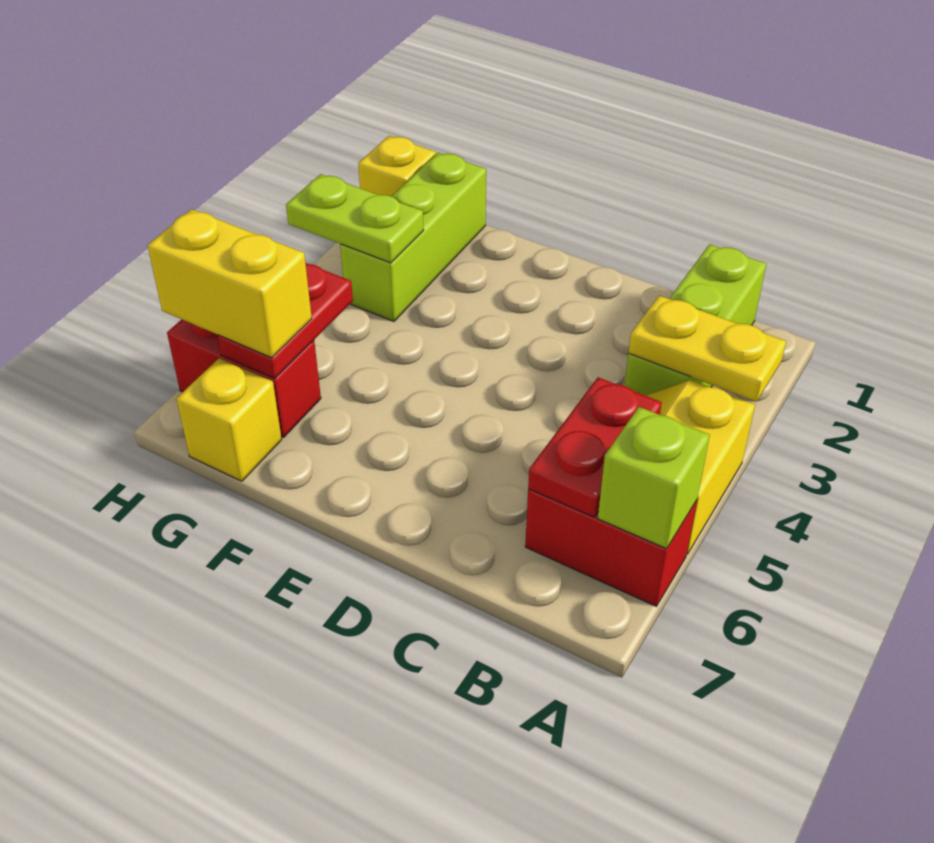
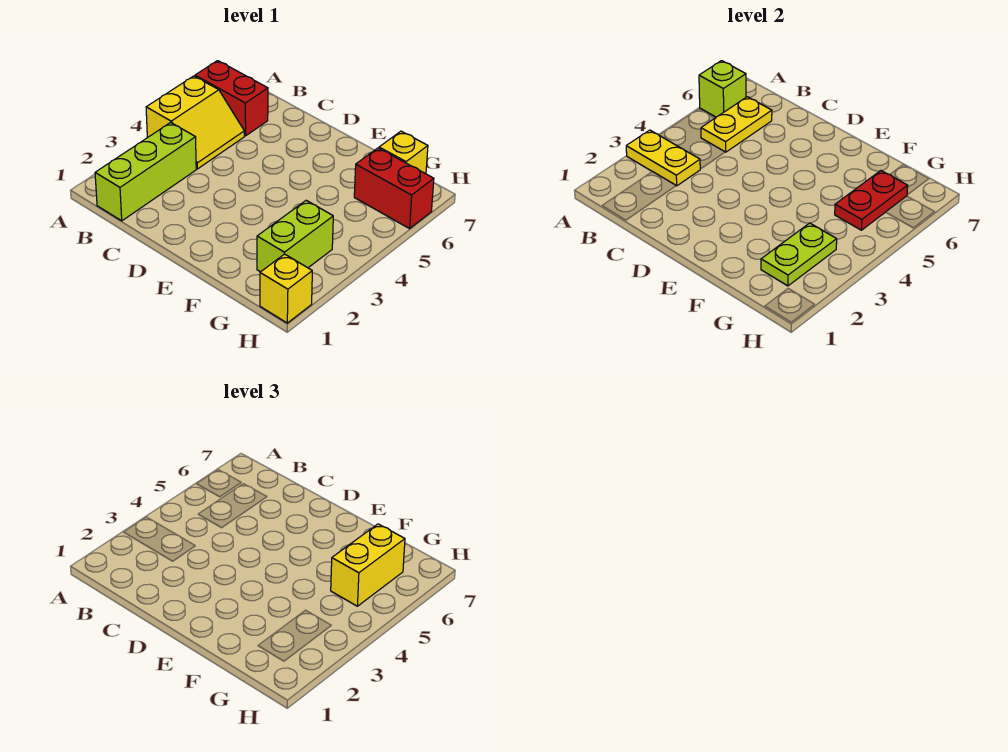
red plate B5:B6 level 2 -> yellow plate B5:B6 level 2
lime brick G1:G3 level 1 -> lime brick G2:G3 level 1
lime plate G3:H3 level 2 -> lime plate G2:G3 level 2
yellow brick G6:H6 level 3 -> yellow brick G5:G6 level 3

